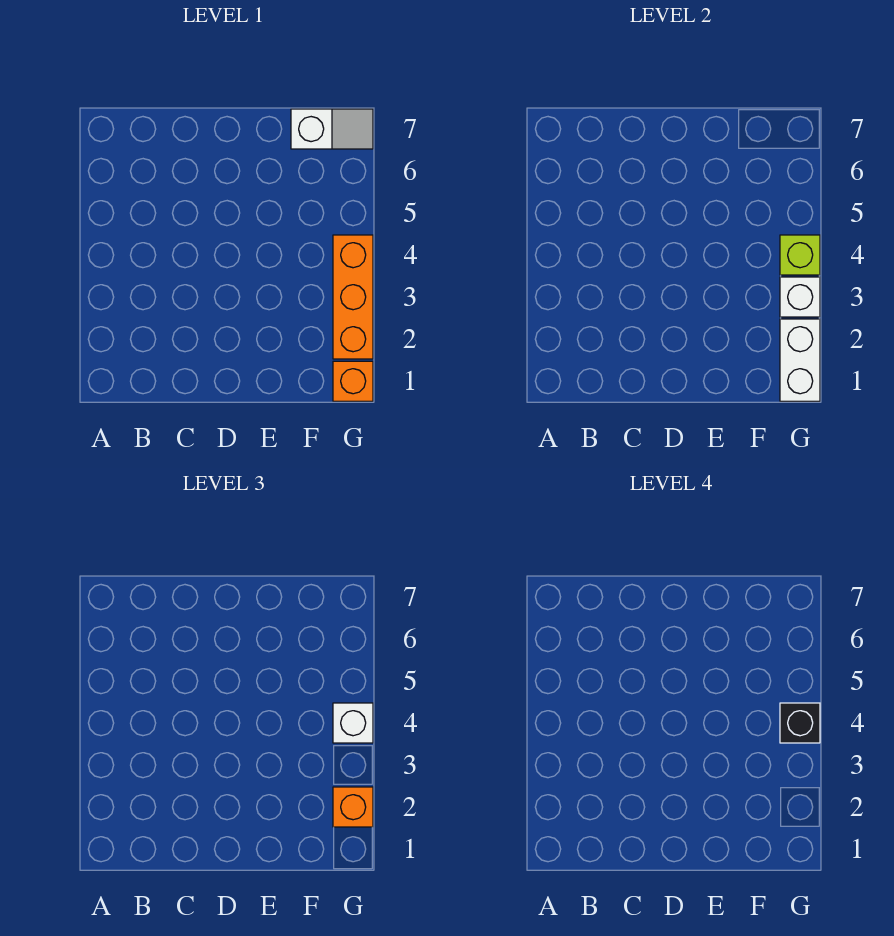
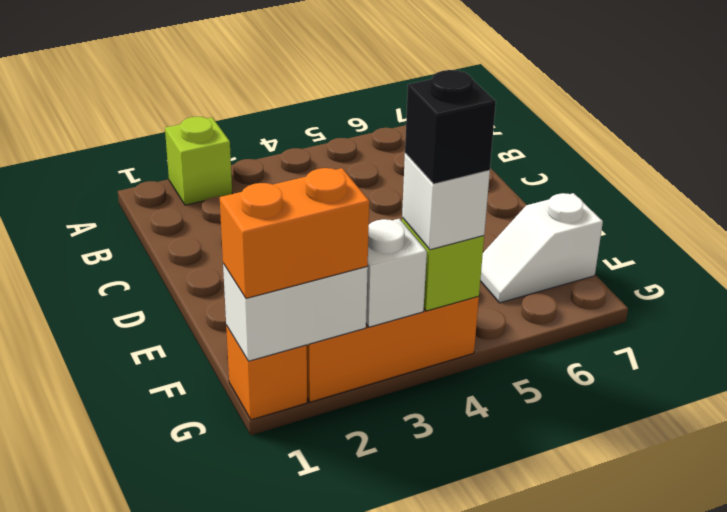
none -> lime brick A2 level 1
white slope F7:G7 level 1 top F -> white slope F6:F7 level 1 top 7
orange brick G2 level 3 -> orange brick G1:G2 level 3

